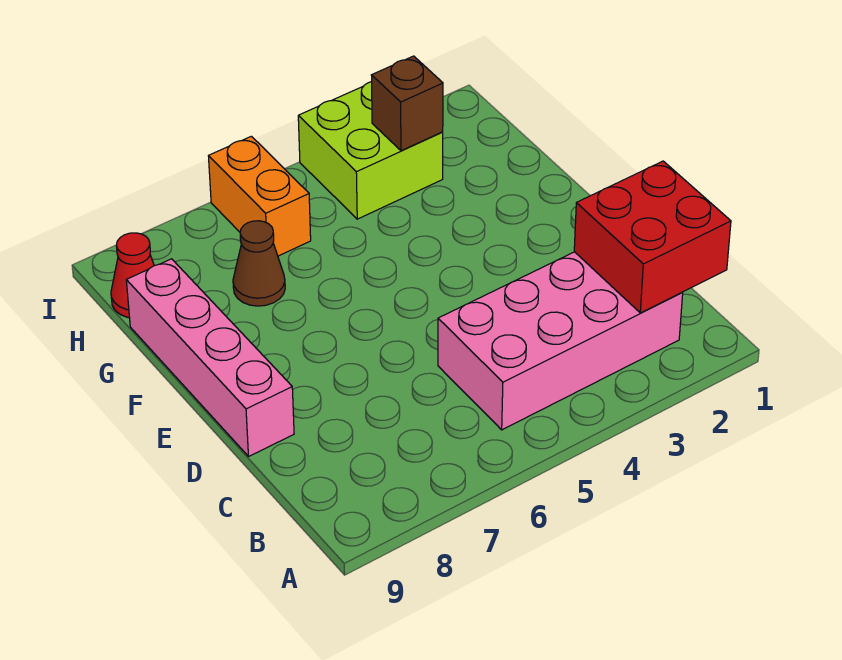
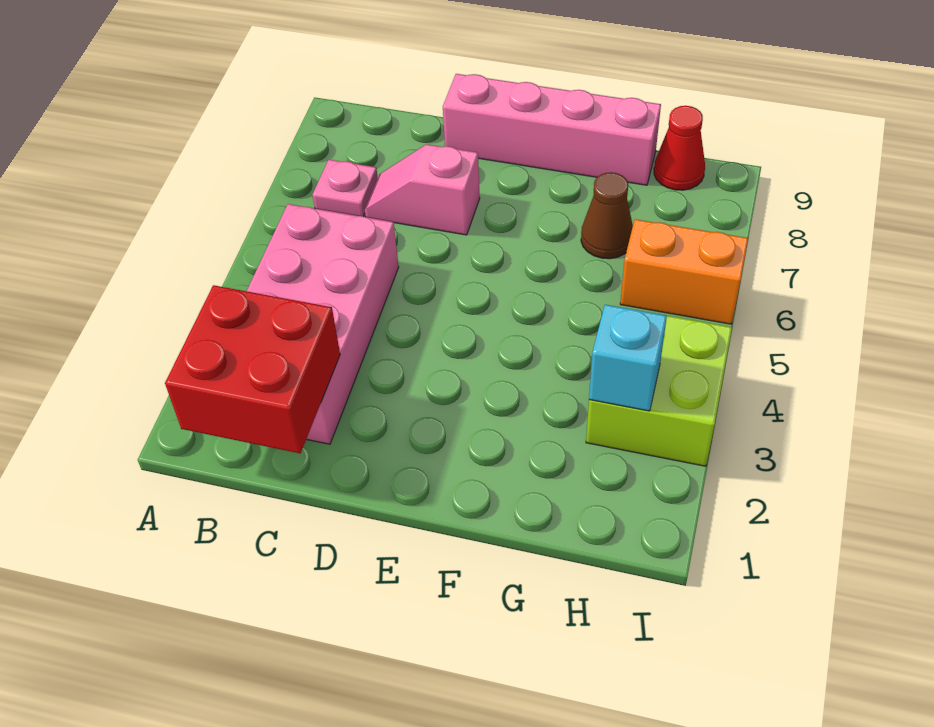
none -> pink plate B7 level 1
none -> pink slope C7:D7 level 1 top D
brown brick H3 level 2 -> cyan brick H3 level 2

